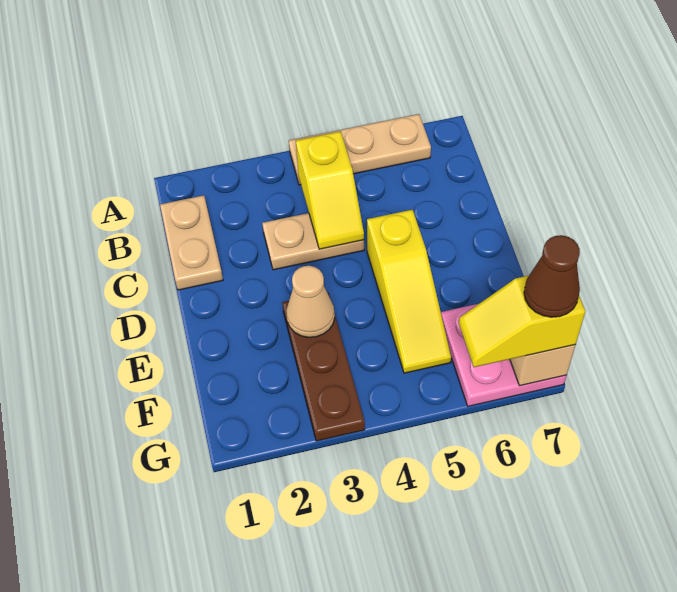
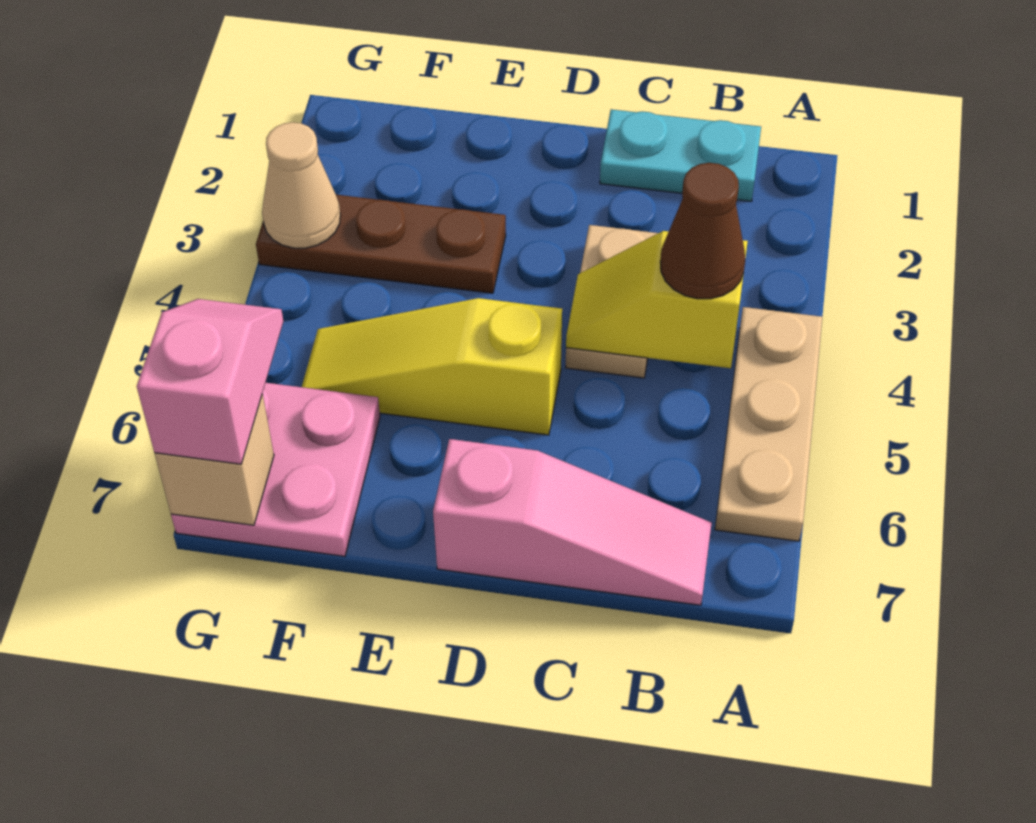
tan plate B1:C1 level 1 -> cyan plate B1:C1 level 1
none -> pink slope B7:D7 level 1 top D
tan cone E3 level 2 -> tan cone G3 level 2
yellow slope G6:G7 level 3 top 7 -> pink slope G6:G7 level 3 top 7
brown cone G7 level 4 -> brown cone B4 level 3

